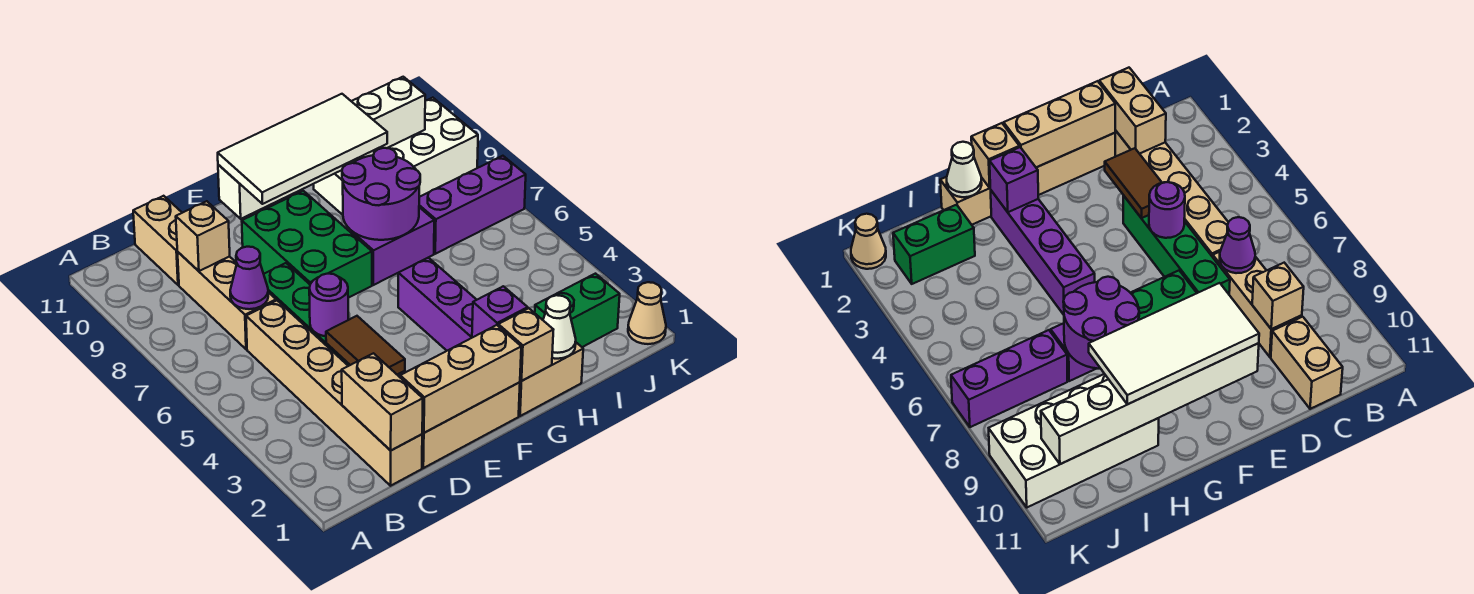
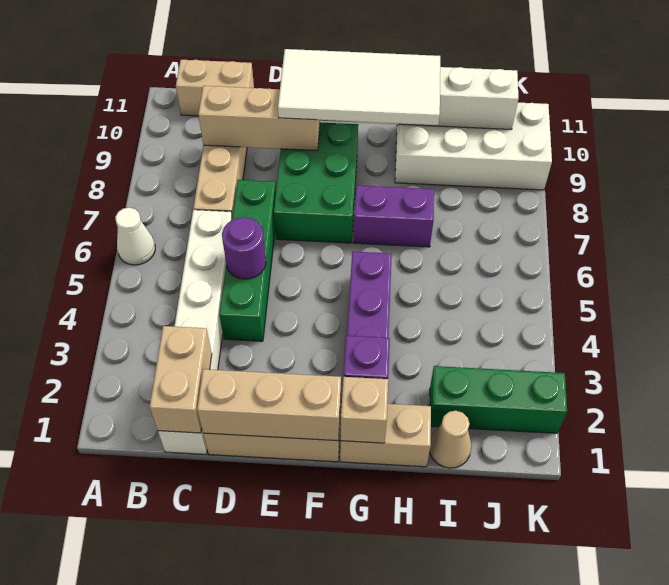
tan brick C1:C6 level 1 -> white brick C1:C6 level 1
purple cone C7 level 2 -> none
tan brick C9 level 2 -> tan brick C9:E9 level 2
tan brick C10:C11 level 1 -> tan brick B11:C11 level 1
brown tile D3:D4 level 2 -> none
purple round brick G7:H8 level 2 -> none
white cone H1 level 2 -> white cone A6 level 1
green brick I2:J2 level 1 -> green brick I2:K2 level 1
purple brick I7:K7 level 1 -> none
tan cone K1 level 1 -> tan cone I1 level 1

